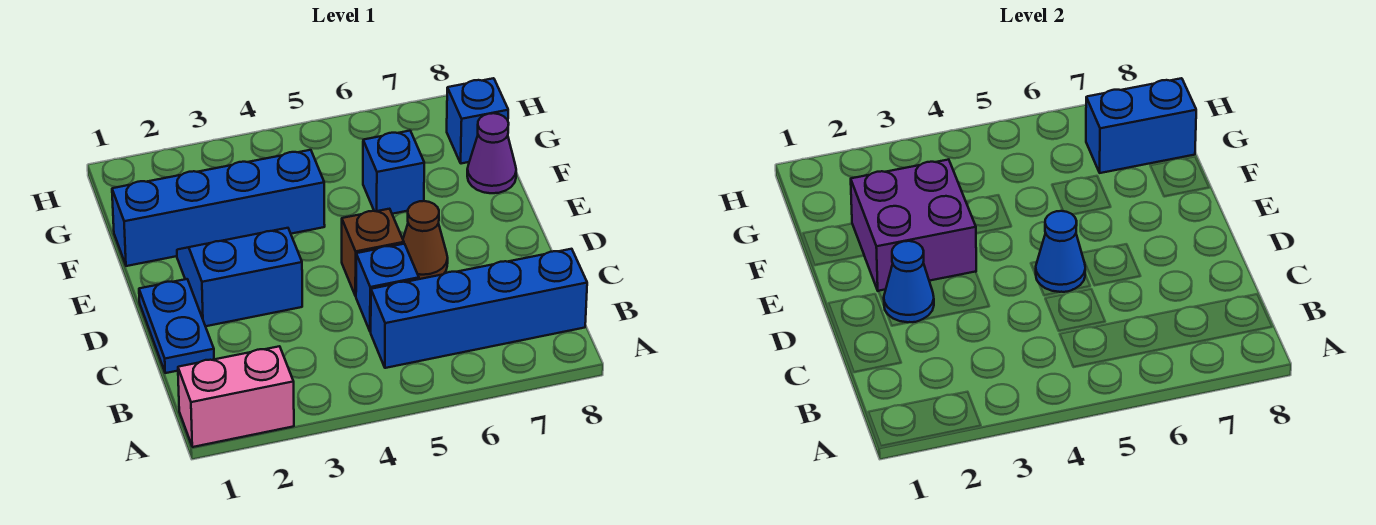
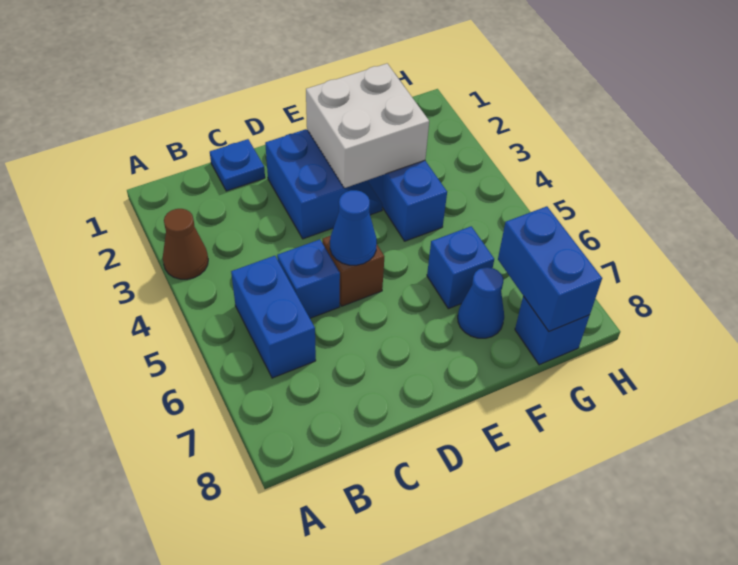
pink brick A1:A2 level 1 -> none
blue brick B5:B8 level 1 -> blue brick B5:B6 level 1
blue plate C1:D1 level 1 -> blue plate C1 level 1
blue cone D2 level 2 -> blue cone F7 level 1
brown cone D6 level 1 -> brown cone A3 level 1
purple brick E2:F3 level 2 -> white brick E2:F3 level 2
purple cone F8 level 1 -> none

